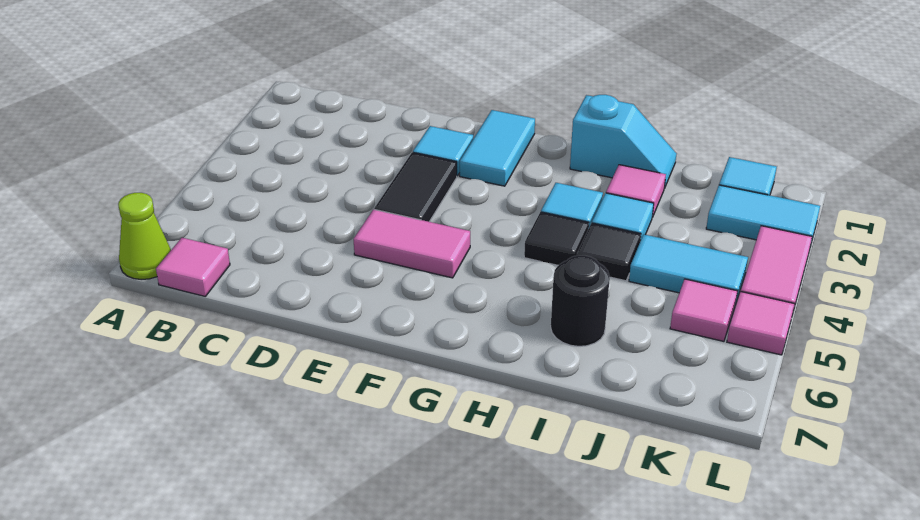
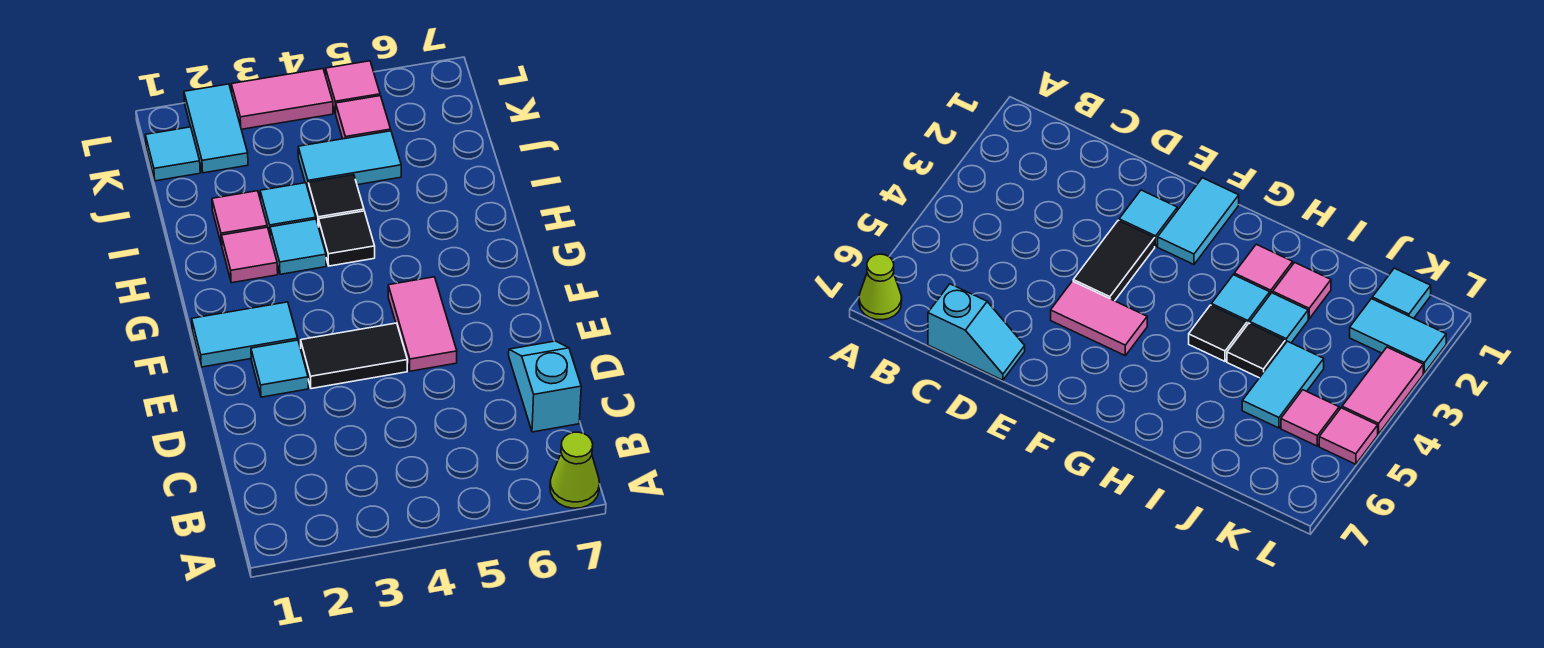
pink tile B7 level 1 -> pink tile H2 level 1
cyan slope H1:I1 level 1 top H -> cyan slope C7:D7 level 1 top C
black round brick I6 level 1 -> none
cyan tile J4:K4 level 1 -> cyan tile J4:J5 level 1

